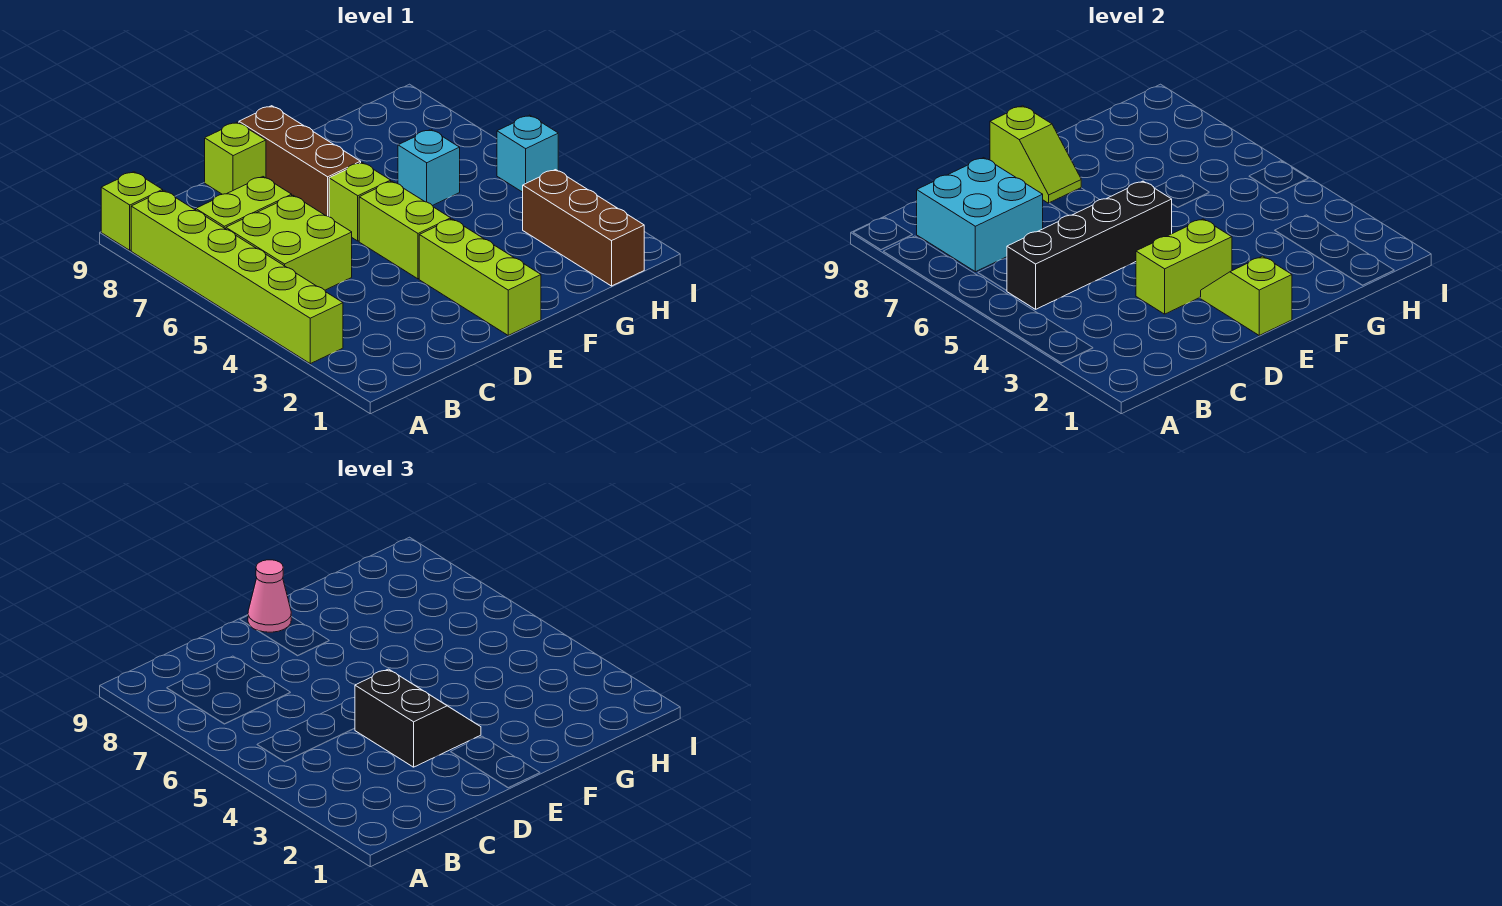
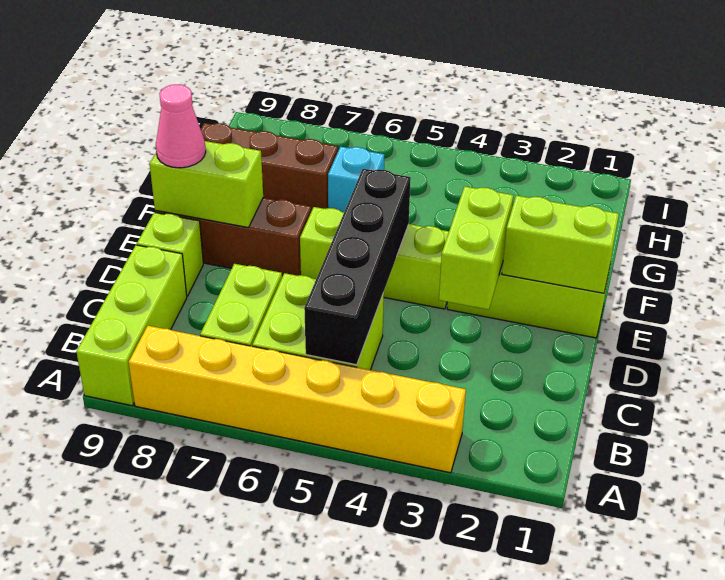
lime brick A3:A8 level 1 -> yellow brick A3:A8 level 1
lime brick A9 level 1 -> lime brick A9:C9 level 1
cyan brick B7:C8 level 2 -> none
black slope D3:E4 level 3 top D -> none
lime slope E1:E2 level 2 top 1 -> lime brick E1:E2 level 2
lime slope E8:E9 level 2 top 9 -> lime brick E8:E9 level 2
brown brick H1:H3 level 1 -> brown brick G7:G9 level 1
cyan brick I5 level 1 -> none

